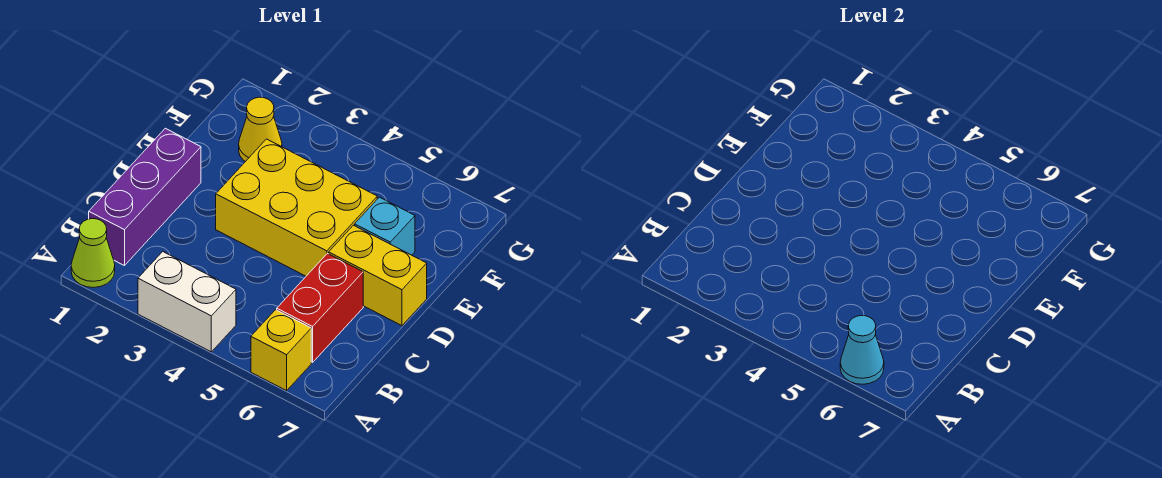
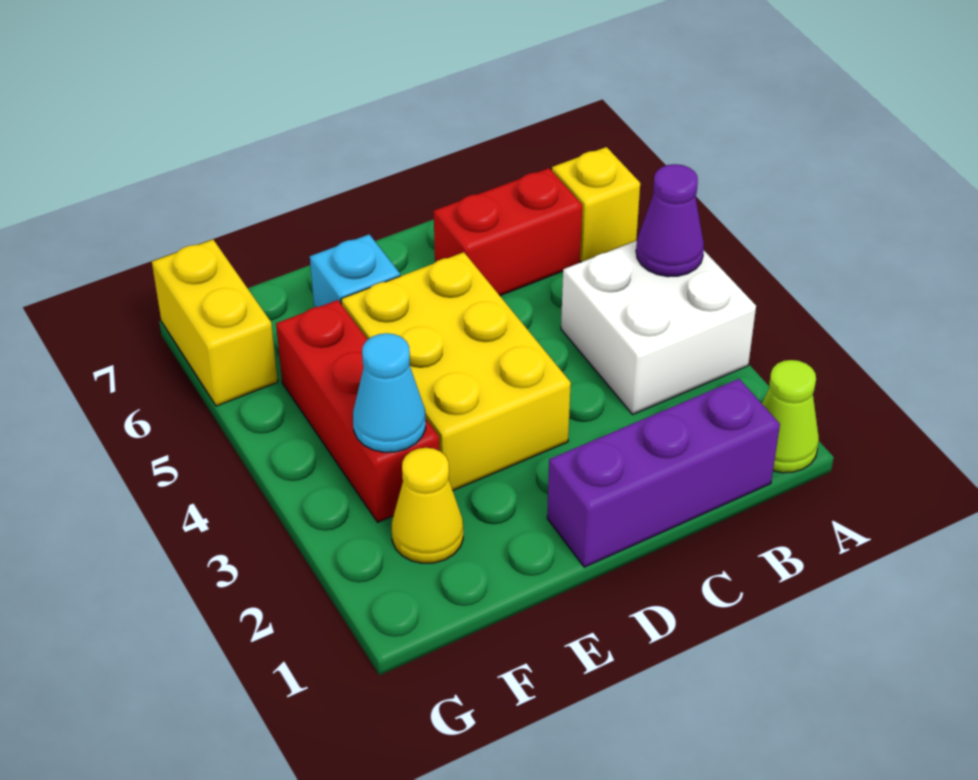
white brick A3:A4 level 1 -> white brick A3:B4 level 1
none -> purple cone A4 level 2
cyan cone A6 level 2 -> cyan cone F3 level 2
yellow brick D6:D7 level 1 -> yellow brick G6:G7 level 1
none -> red brick F3:F5 level 1

